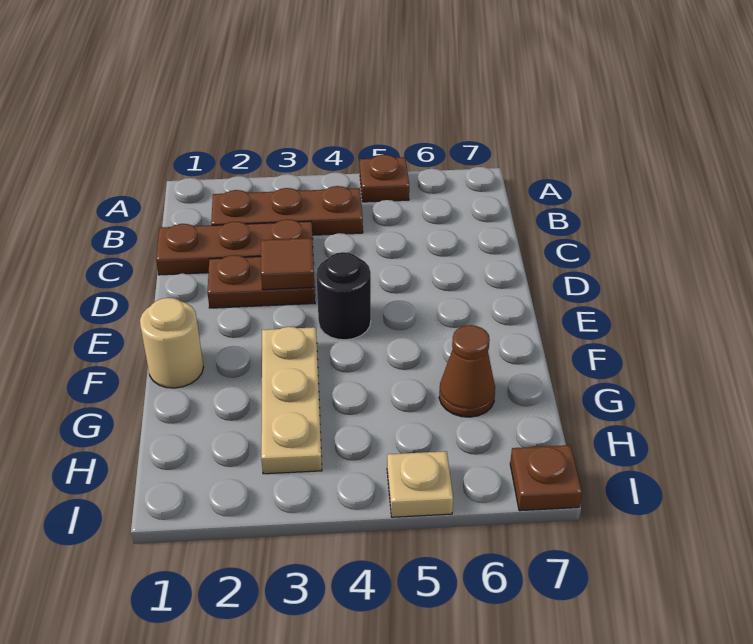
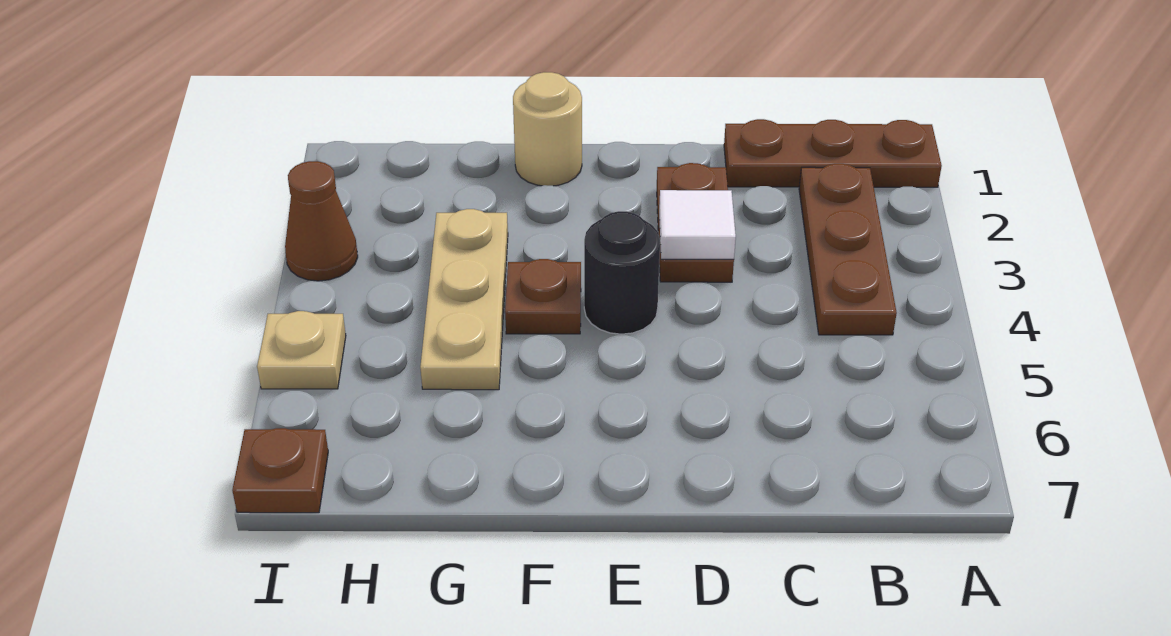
brown plate A5 level 1 -> brown plate F4 level 1
brown plate C1:C3 level 1 -> brown plate A1:C1 level 1
brown tile D3 level 2 -> white tile D3 level 2
tan plate F3:H3 level 1 -> tan plate G3:G5 level 1
brown cone G6 level 1 -> brown cone I3 level 1

